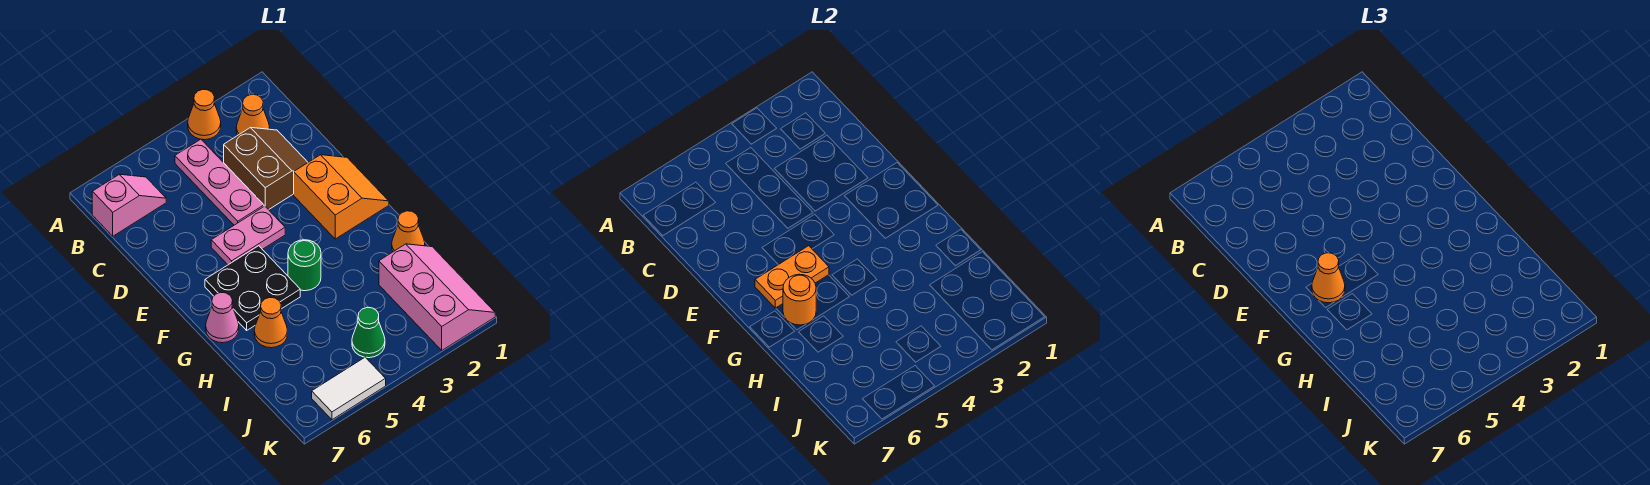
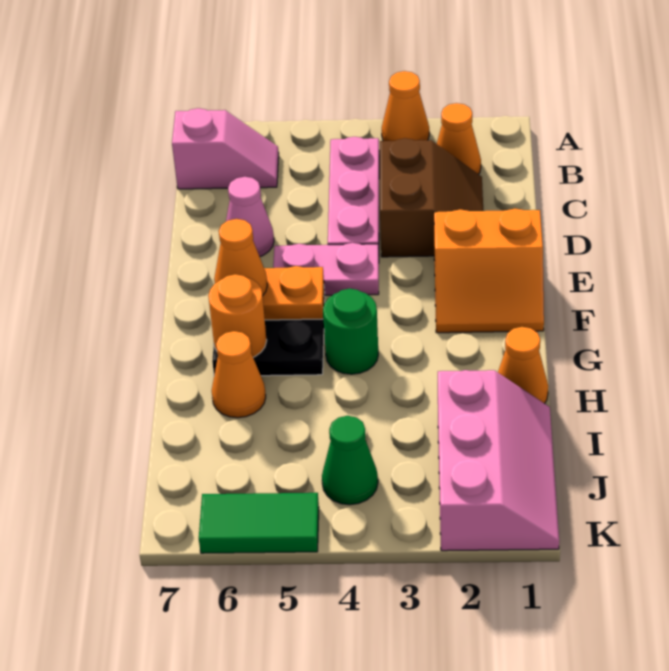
orange slope E1:F2 level 1 top 2 -> orange slope E1:F2 level 1 top E
pink cone G7 level 1 -> pink cone D6 level 1
white tile K5:K6 level 1 -> green tile K5:K6 level 1

